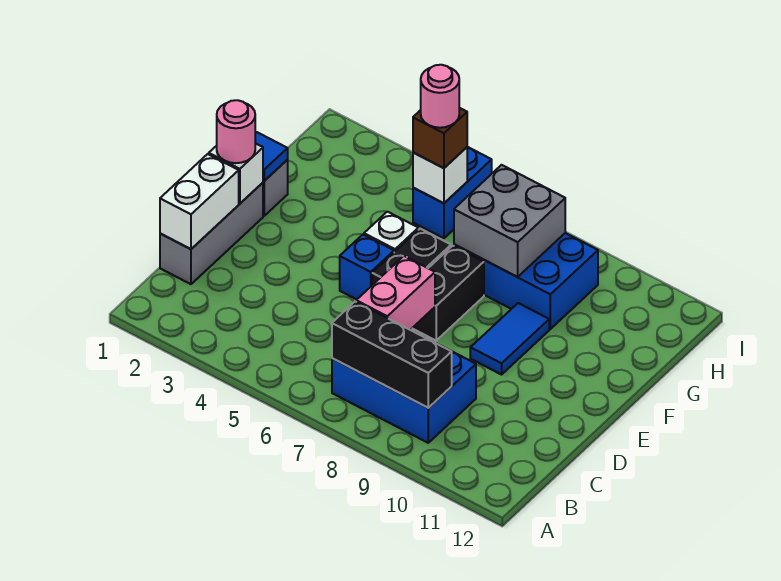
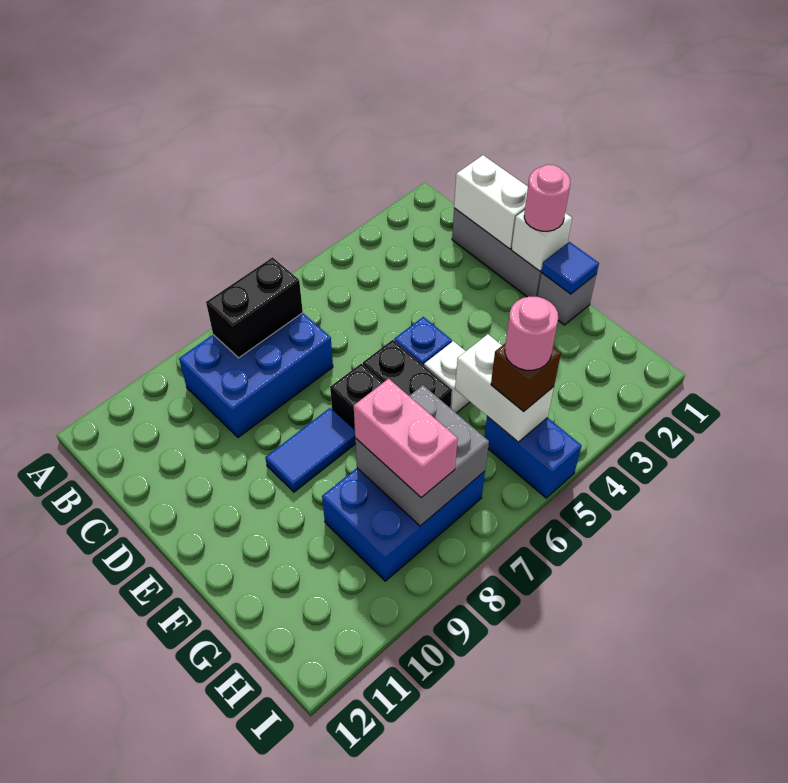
black brick B7:B9 level 2 -> black brick B7:B8 level 2
pink brick C7:D7 level 2 -> pink brick G8:H8 level 3
blue tile E9:F9 level 1 -> blue tile E8:E9 level 1
white brick H5 level 2 -> white brick G5:H5 level 2

